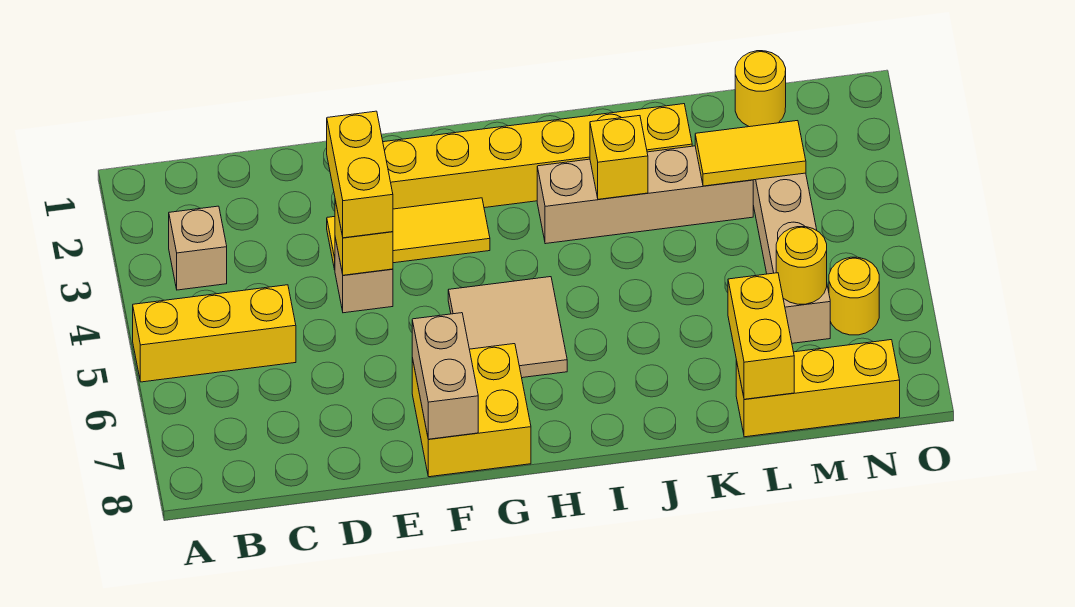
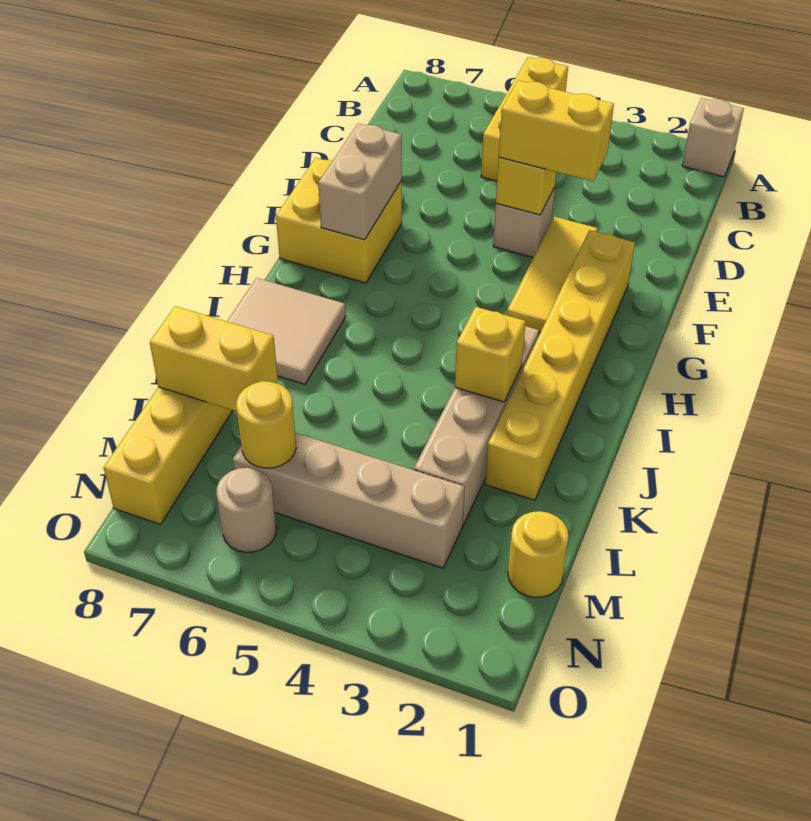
tan brick B3 level 1 -> tan brick A1 level 1
tan brick F7:F8 level 2 -> tan brick F7:G7 level 2
tan tile G5:H6 level 1 -> tan tile I7:J8 level 1
yellow tile L3:M3 level 2 -> none
yellow round brick N6 level 1 -> tan round brick N6 level 1

